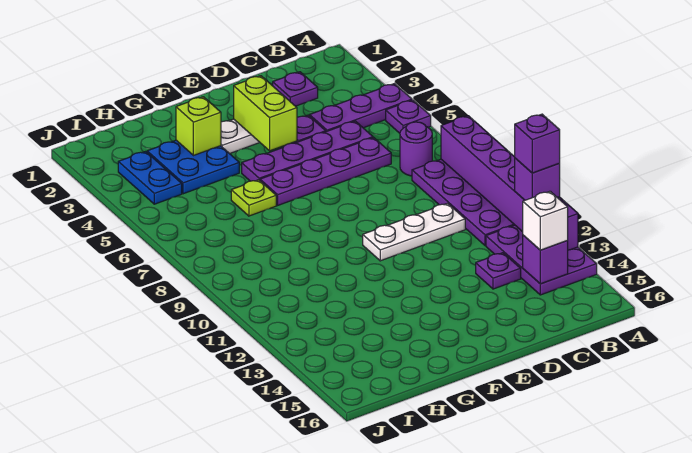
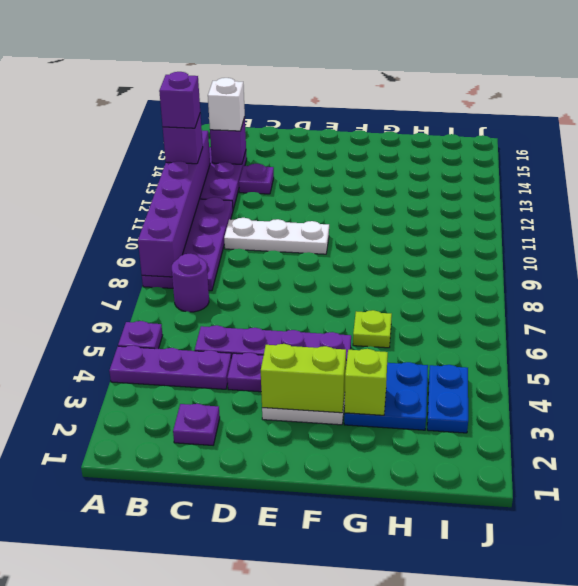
purple plate C6:F6 level 1 -> none
lime brick E3:E4 level 2 -> lime brick E3:F3 level 2

